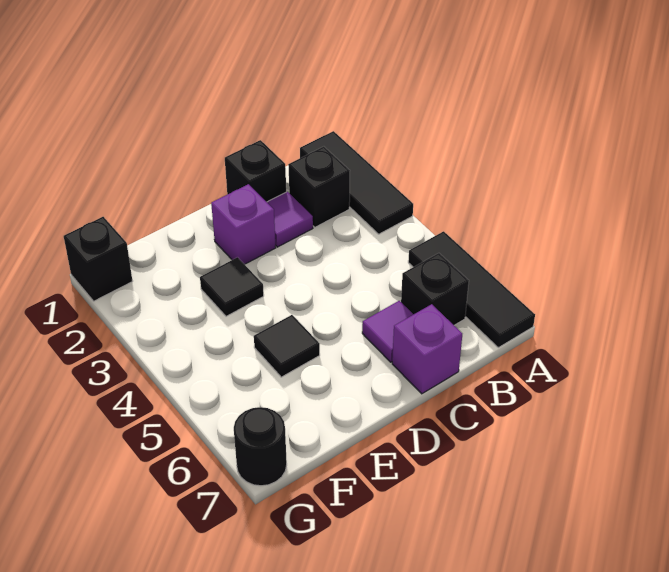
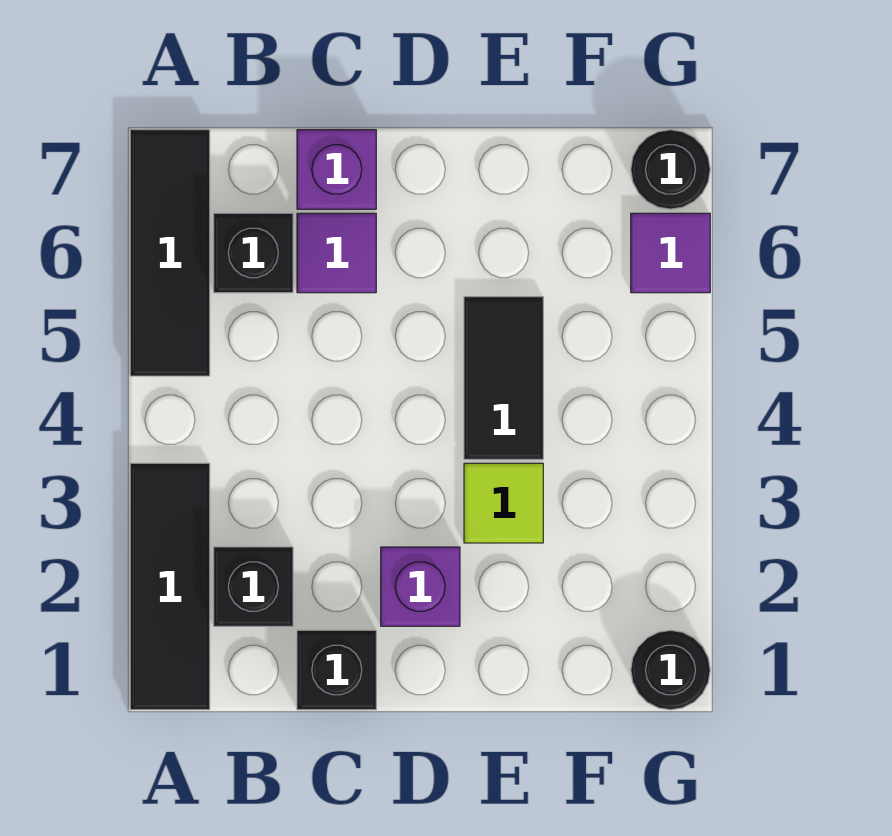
purple tile C2 level 1 -> purple tile G6 level 1
black tile E3 level 1 -> lime tile E3 level 1
black tile E5 level 1 -> black tile E4:E5 level 1
black brick G1 level 1 -> black round brick G1 level 1

